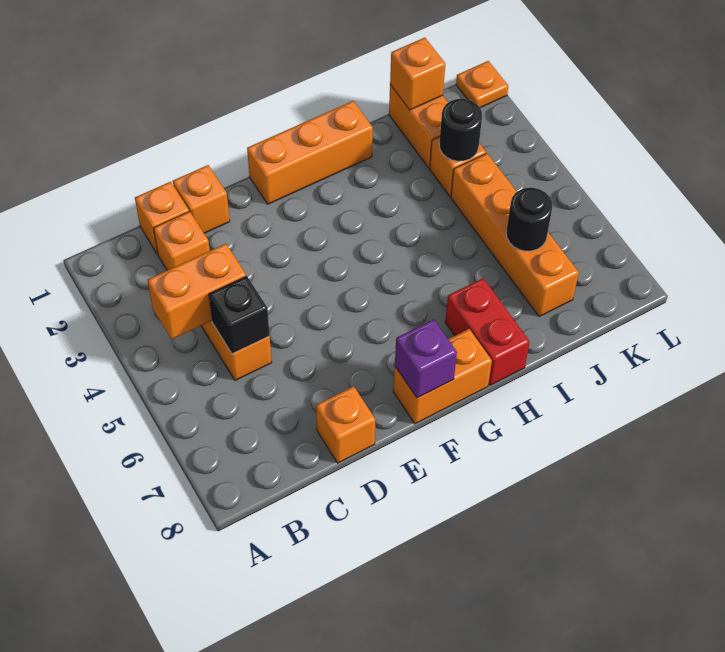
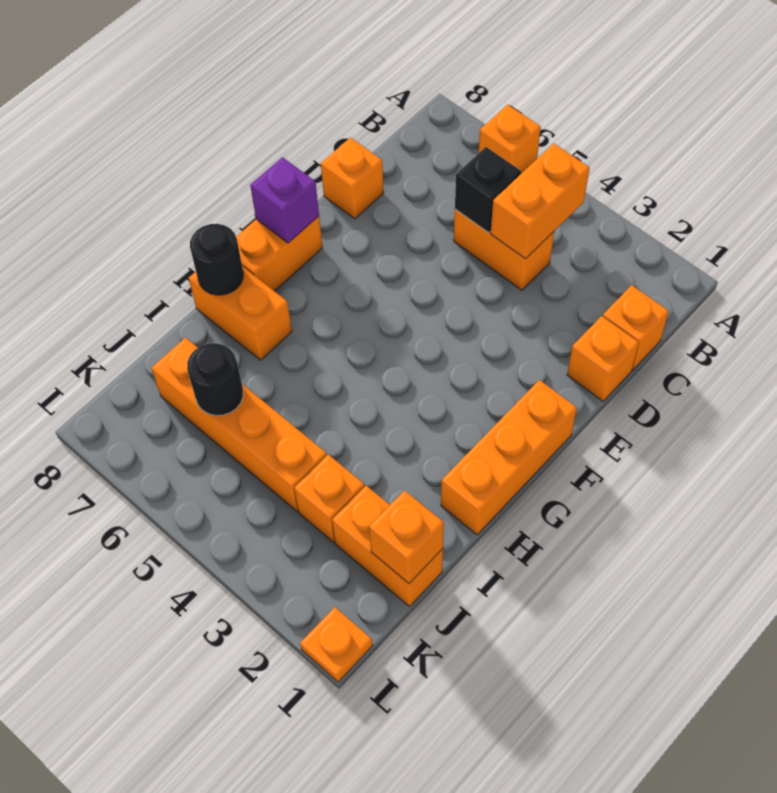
orange brick C2 level 1 -> orange brick A6 level 1
red brick H7:H8 level 1 -> orange brick H7:H8 level 1
black round brick J3 level 2 -> black round brick H8 level 2

